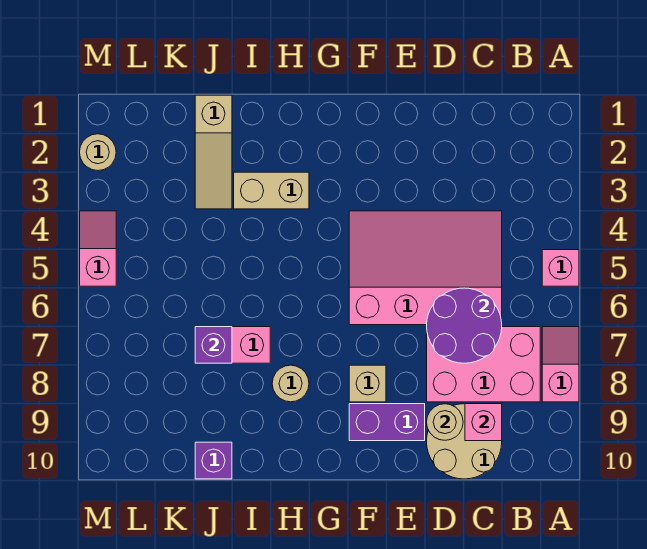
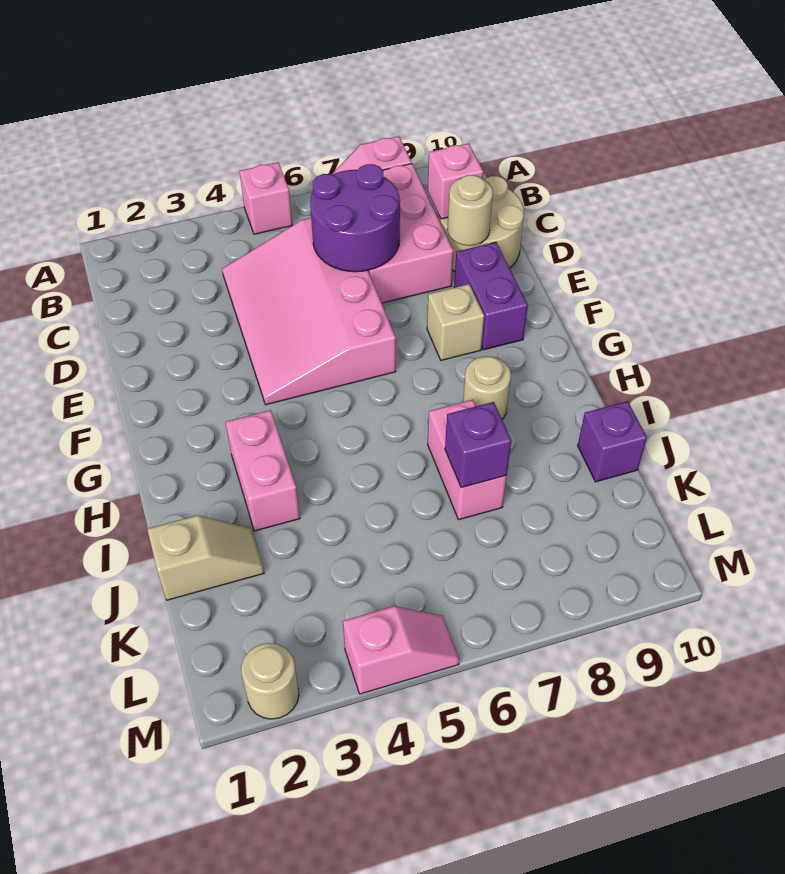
tan brick H3:I3 level 1 -> pink brick H3:I3 level 1
tan slope J1:J3 level 1 top 1 -> tan slope J1:J2 level 1 top 1
pink slope M4:M5 level 1 top 5 -> pink slope M4:M5 level 1 top 4

